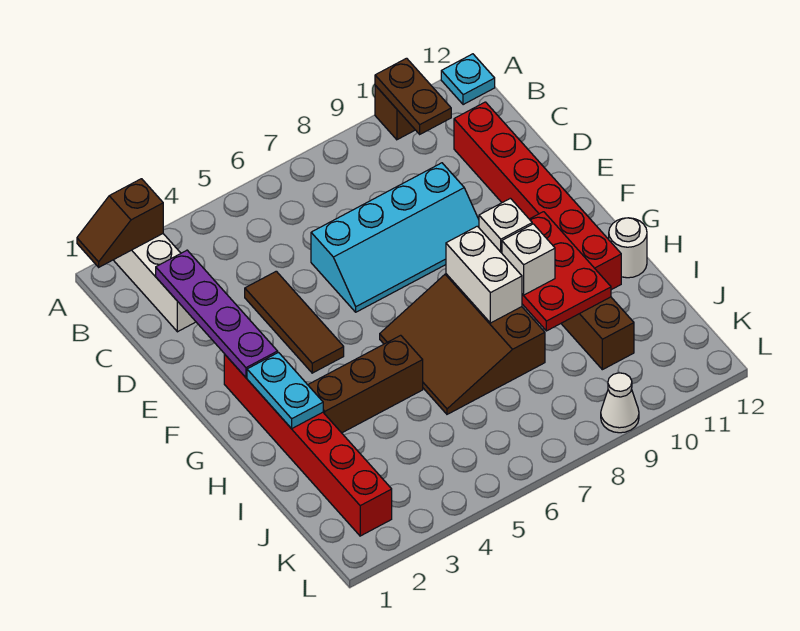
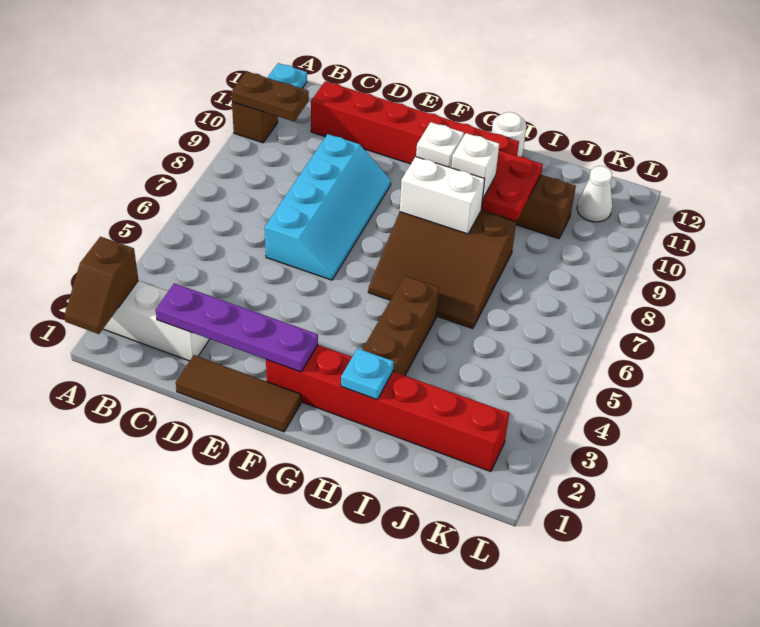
brown tile D4:F4 level 1 -> brown tile D1:F1 level 1
cyan plate G2:H2 level 2 -> cyan plate H2 level 2
white cone L9 level 1 -> white cone K11 level 1

